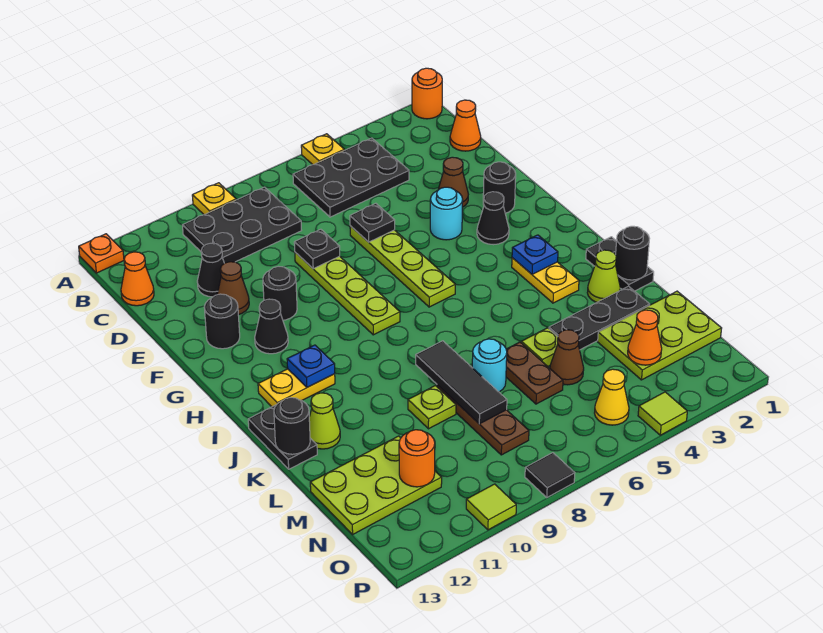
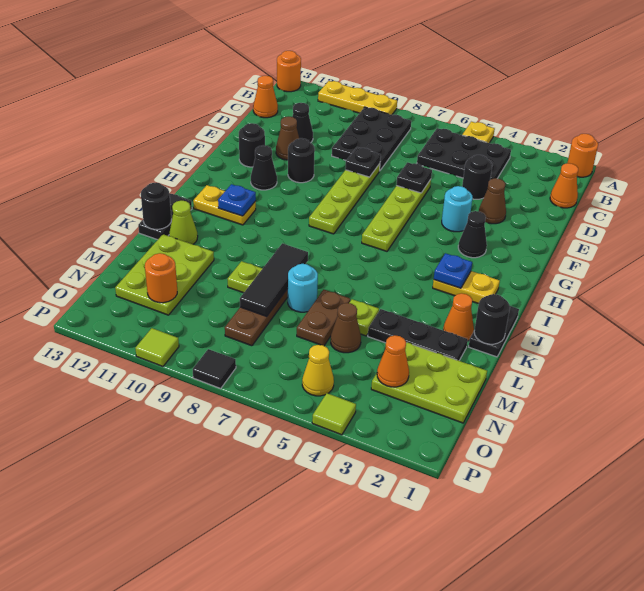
yellow plate A9 level 1 -> yellow plate A9:A11 level 1
orange plate A13 level 1 -> orange round brick A13 level 1
black plate B8:C10 level 1 -> black plate B8:D9 level 1
black round brick F2 level 1 -> black round brick D4 level 1
yellow plate I3:J3 level 1 -> yellow plate I2:I3 level 1
lime cone K2 level 1 -> orange cone K2 level 1
lime plate M11:N13 level 1 -> lime plate L11:N12 level 1

